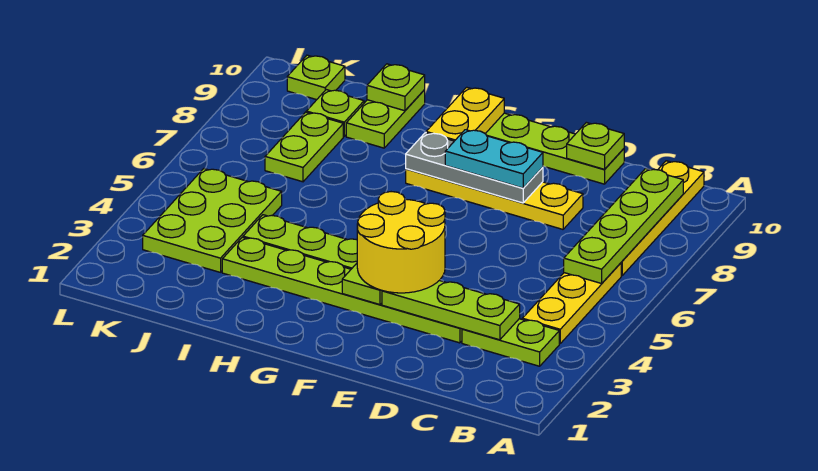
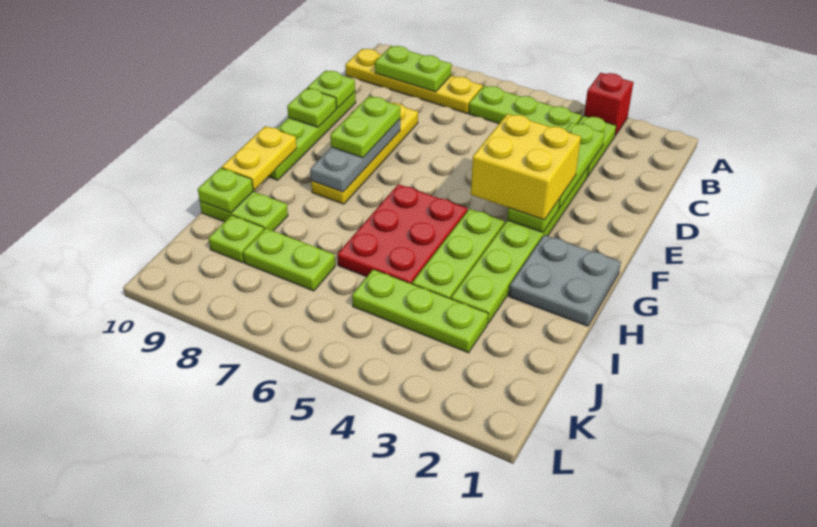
none -> red brick A3 level 1
yellow plate B4:B6 level 1 -> lime plate B4:B6 level 1
lime plate B6:B9 level 2 -> lime plate B8:B9 level 2
yellow round brick E3:F4 level 3 -> yellow brick E3:F4 level 3
cyan plate E8:F8 level 3 -> lime plate E8:F8 level 3
none -> grey plate G1:H2 level 1
none -> red plate G5:I6 level 1
yellow plate G9:G10 level 2 -> yellow plate G10:H10 level 2
lime plate J3:K5 level 1 -> lime plate J3:J5 level 1
lime plate K10 level 1 -> lime plate E10 level 2

